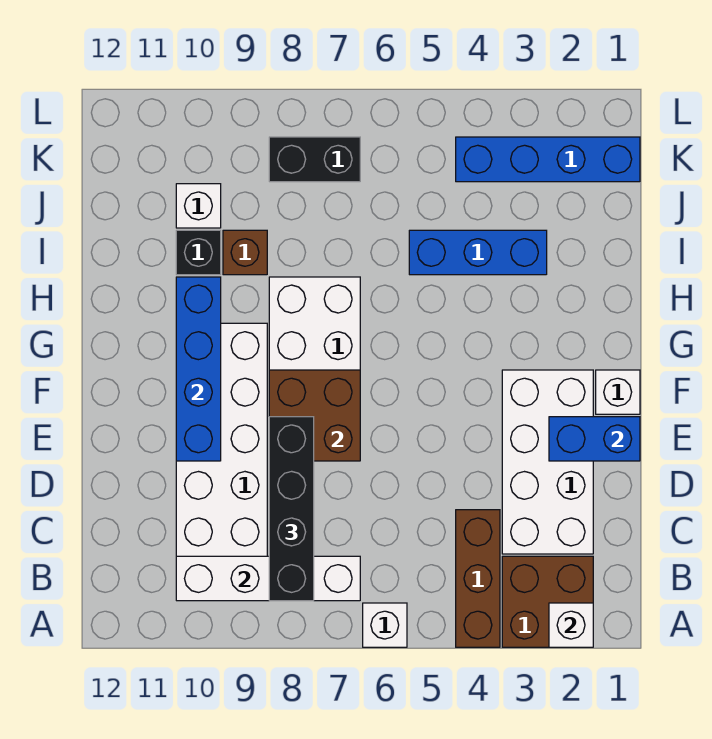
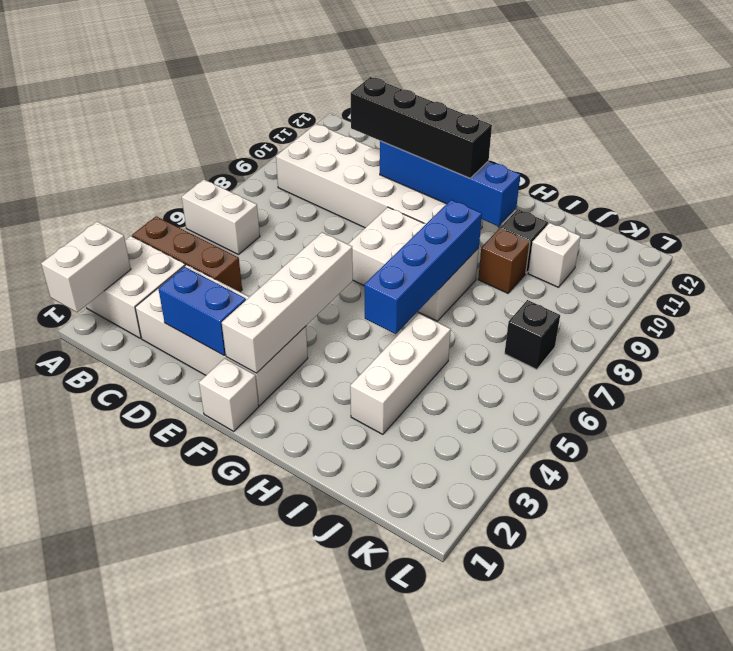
brown brick A2:B3 level 1 -> white brick A2:B3 level 1
white brick A2 level 2 -> white brick A1:A2 level 2
white brick A6 level 1 -> white brick A6:B6 level 1
white brick B7:B10 level 2 -> white brick F2:F5 level 2
black brick B8:E8 level 3 -> black brick D10:G10 level 3
blue brick E1:E2 level 2 -> blue brick D2:E2 level 2
brown brick E7:F8 level 2 -> none
blue brick I3:I5 level 1 -> white brick I3:I5 level 1
blue brick K1:K4 level 1 -> blue brick H5:H8 level 2
black brick K7:K8 level 1 -> black brick K7 level 1

